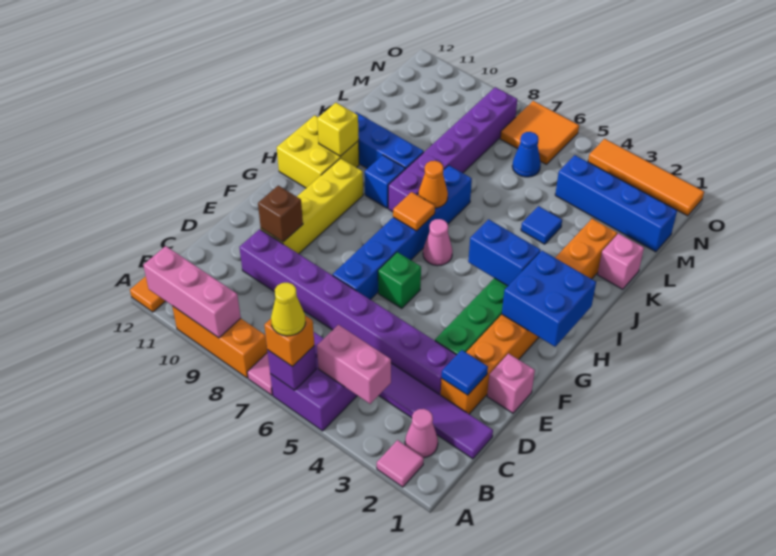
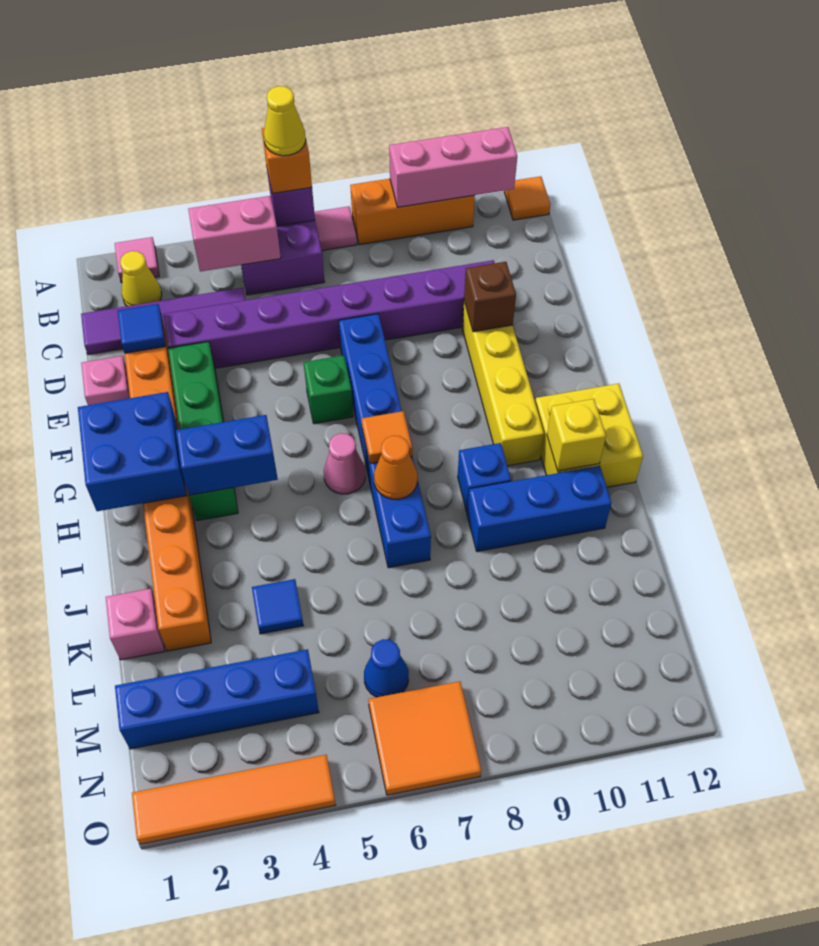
pink cone B2 level 1 -> yellow cone B2 level 1
purple brick I8:N8 level 1 -> none

